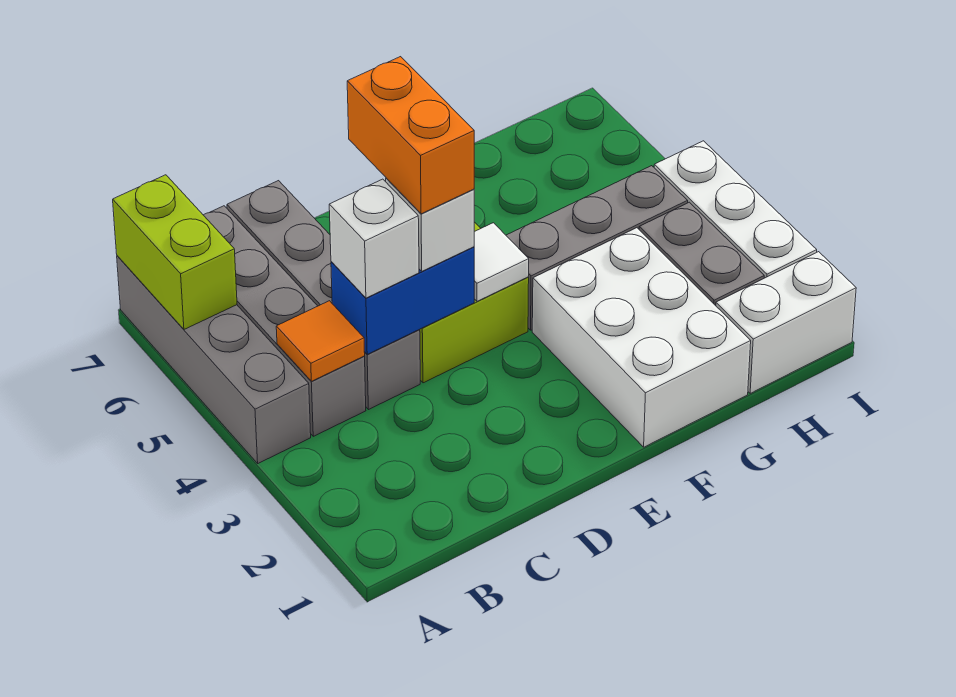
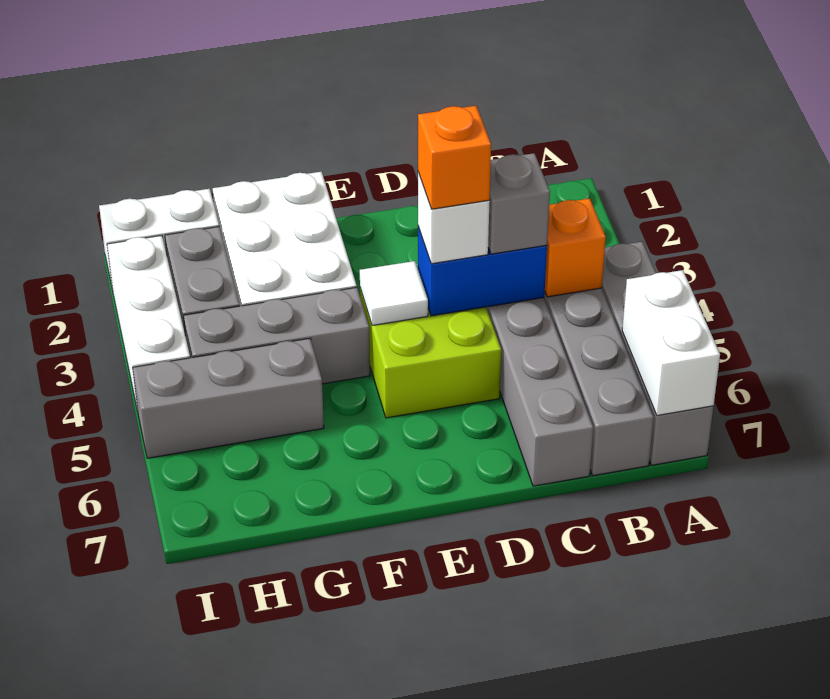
lime brick A6:A7 level 2 -> white brick A6:A7 level 2
orange tile B4 level 2 -> orange brick B4 level 2
white brick C4 level 3 -> grey brick C4 level 3
orange brick D4:D5 level 4 -> orange brick D4 level 4
none -> grey brick G5:I5 level 1

